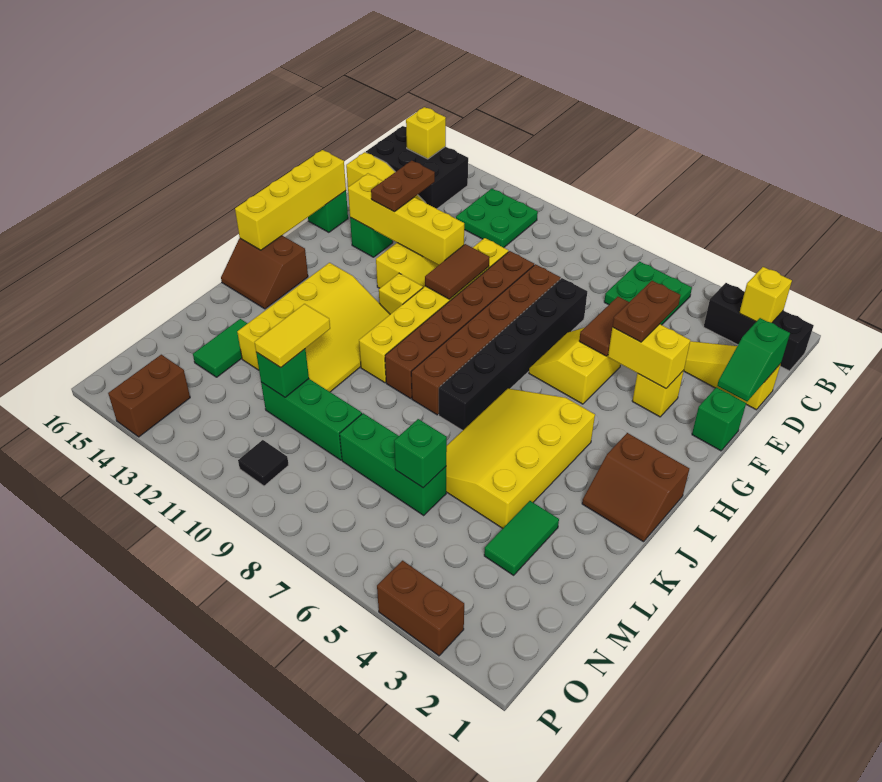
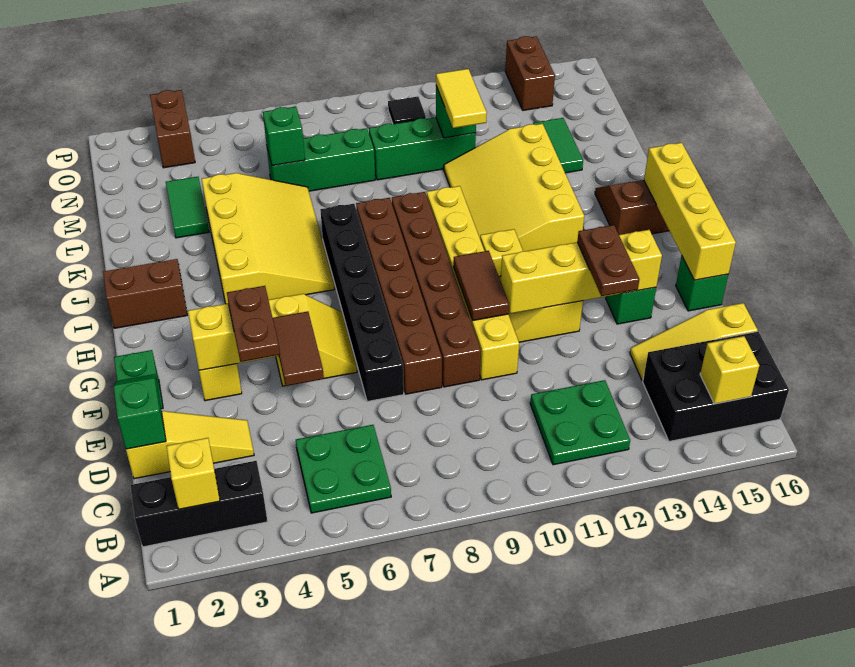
brown brick P3:P4 level 1 -> brown brick O3:P3 level 1

